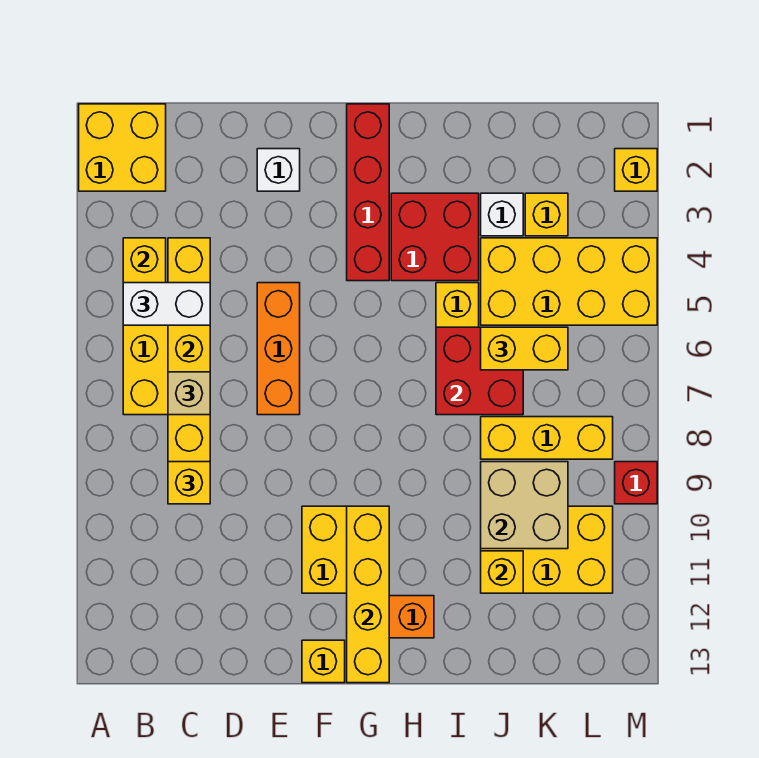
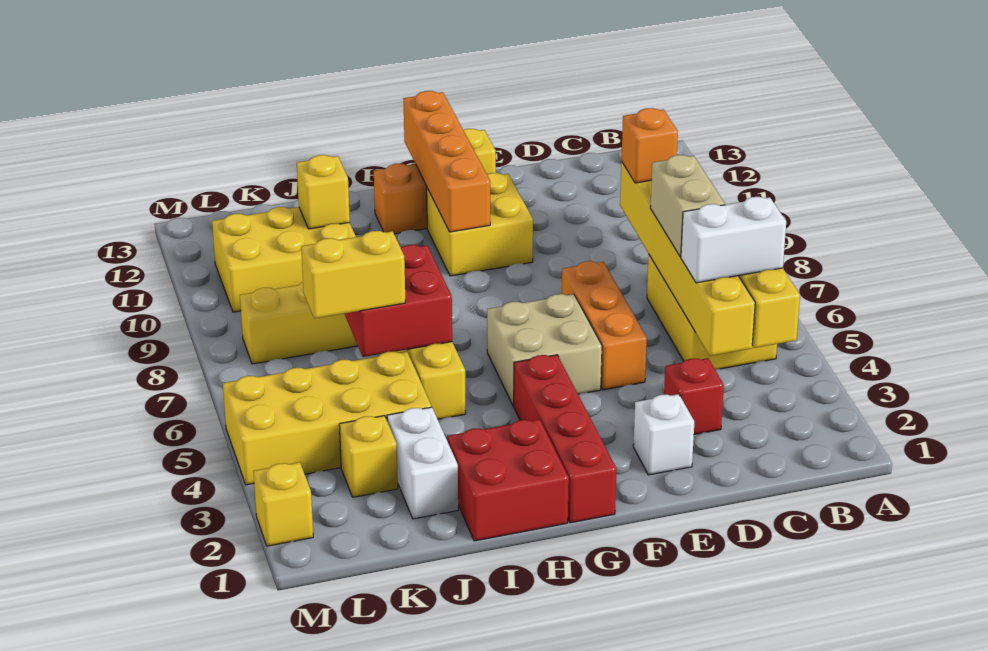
yellow brick A1:B2 level 1 -> none
tan brick C7 level 3 -> tan brick C6:C7 level 3
yellow brick C9 level 3 -> orange brick C9 level 3
yellow brick G10:G13 level 2 -> orange brick G10:G13 level 2
red brick H3:I4 level 1 -> red brick H1:I2 level 1
white brick J3 level 1 -> white brick J2:J3 level 1
tan brick J9:K10 level 2 -> tan brick F5:G6 level 1
red brick M9 level 1 -> red brick D3 level 1

